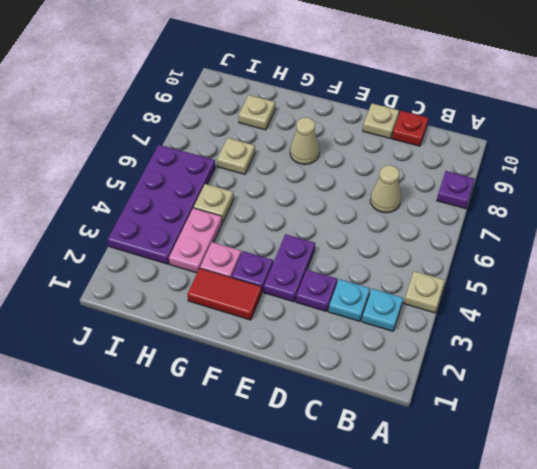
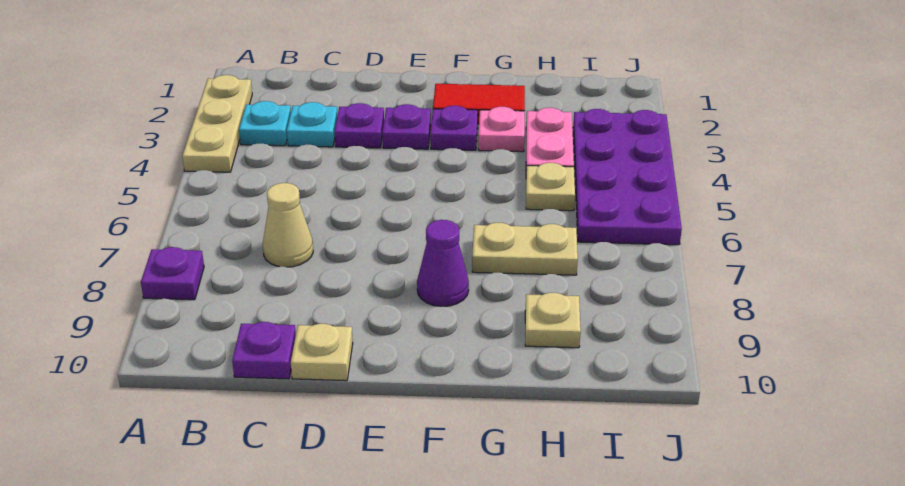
tan plate A4 level 1 -> tan plate A2:A4 level 1
red plate C10 level 1 -> purple plate C10 level 1
purple plate E3:E4 level 1 -> purple plate E3 level 1
tan cone F8 level 1 -> purple cone F8 level 1
tan plate H7 level 1 -> tan plate G7:H7 level 1

